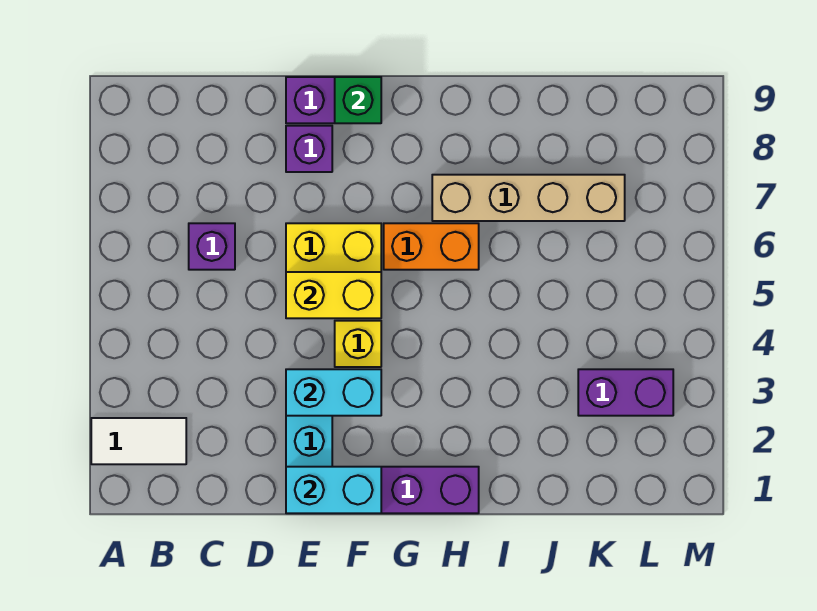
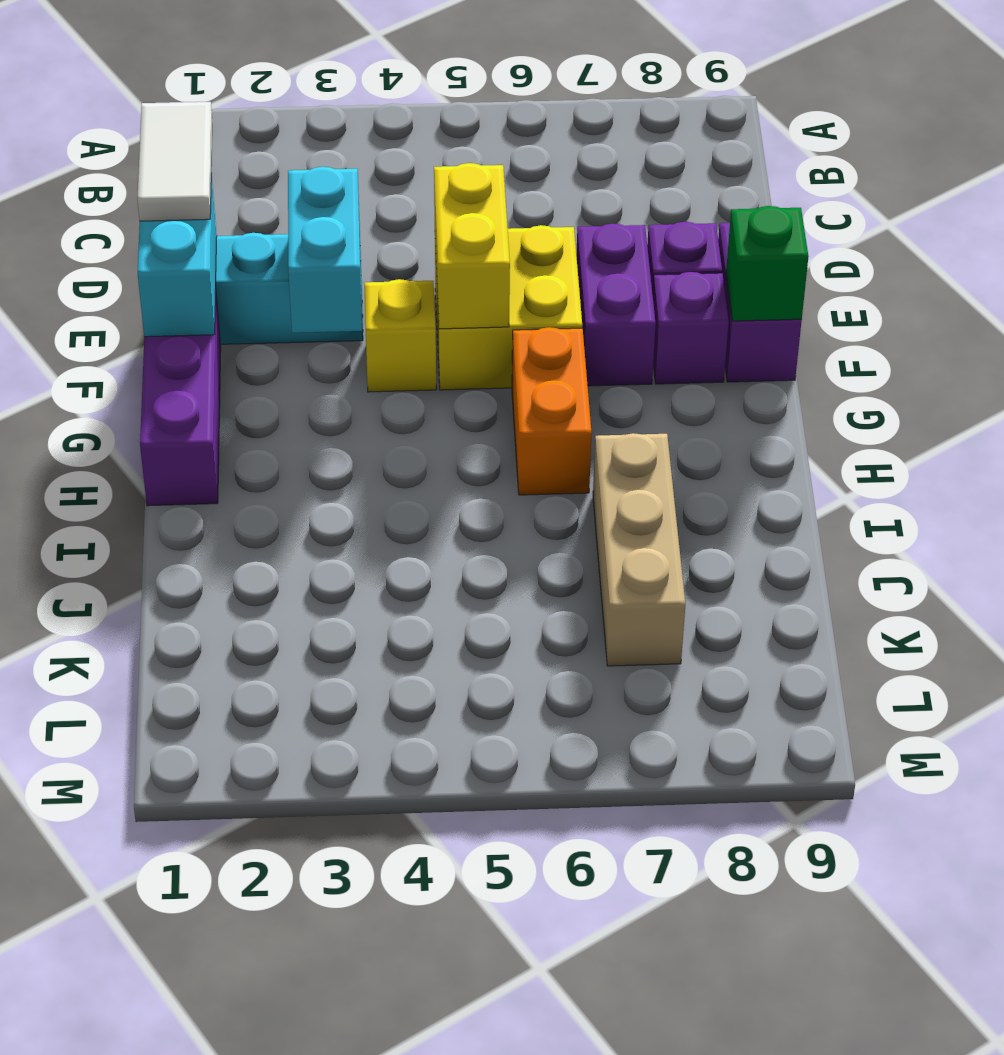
white tile A2:B2 level 1 -> white tile D1:E1 level 3
purple brick C6 level 1 -> purple brick F8 level 1
tan brick H7:K7 level 1 -> tan brick I7:K7 level 1
purple brick K3:L3 level 1 -> purple brick E7:F7 level 1

